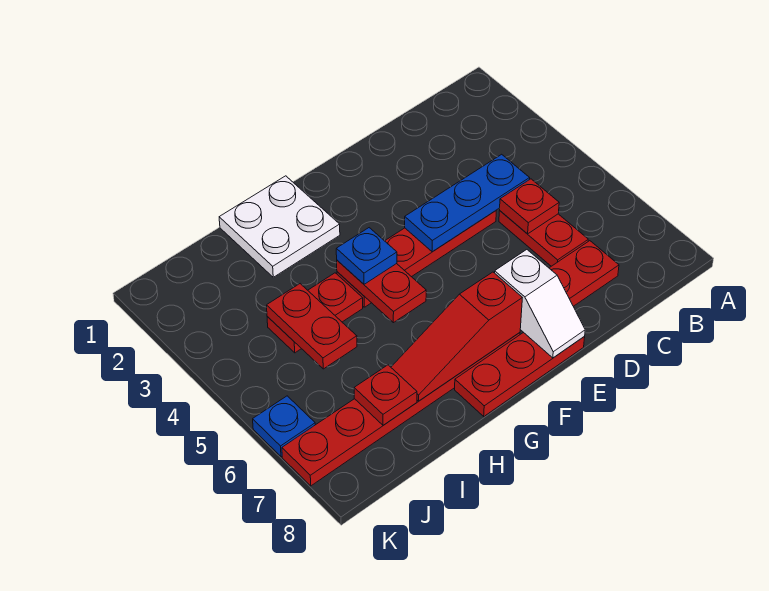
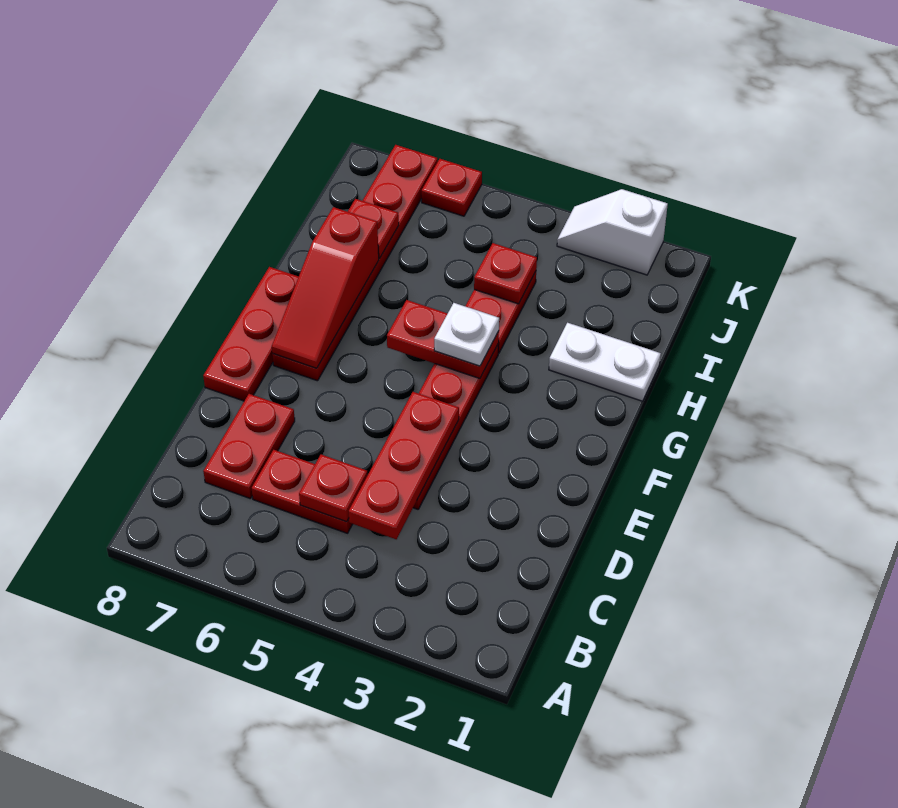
blue plate C4:E4 level 2 -> red plate C4:E4 level 2
white slope E7:E8 level 2 top 7 -> white slope K2:K3 level 1 top 2
red slope F7:H7 level 2 top F -> red slope F7:H7 level 2 top H
white plate G1:H2 level 1 -> white plate H1:H2 level 1
blue plate G4 level 3 -> white plate G4 level 3
red plate I4:I5 level 2 -> red plate I4 level 2
blue plate K6 level 1 -> red plate K6 level 1

